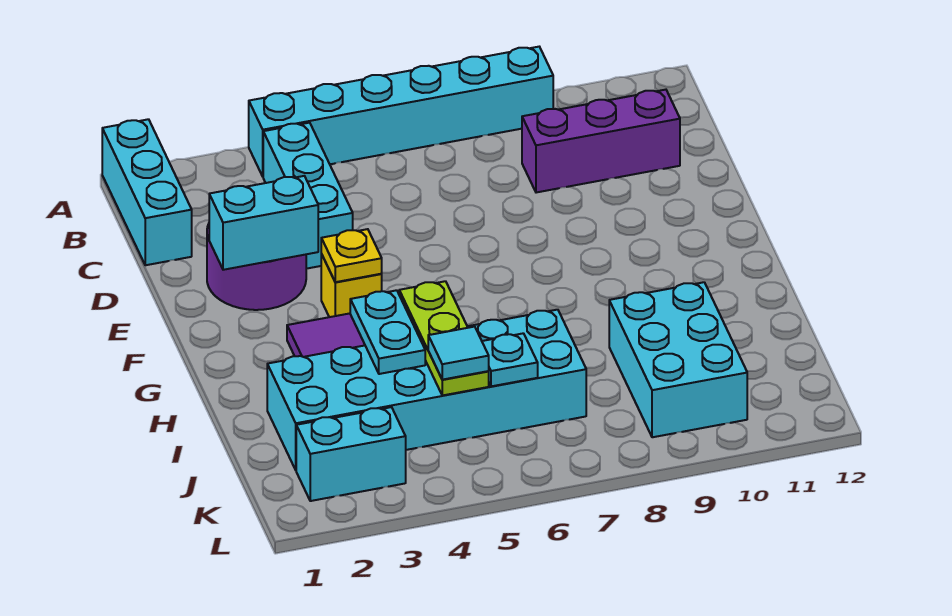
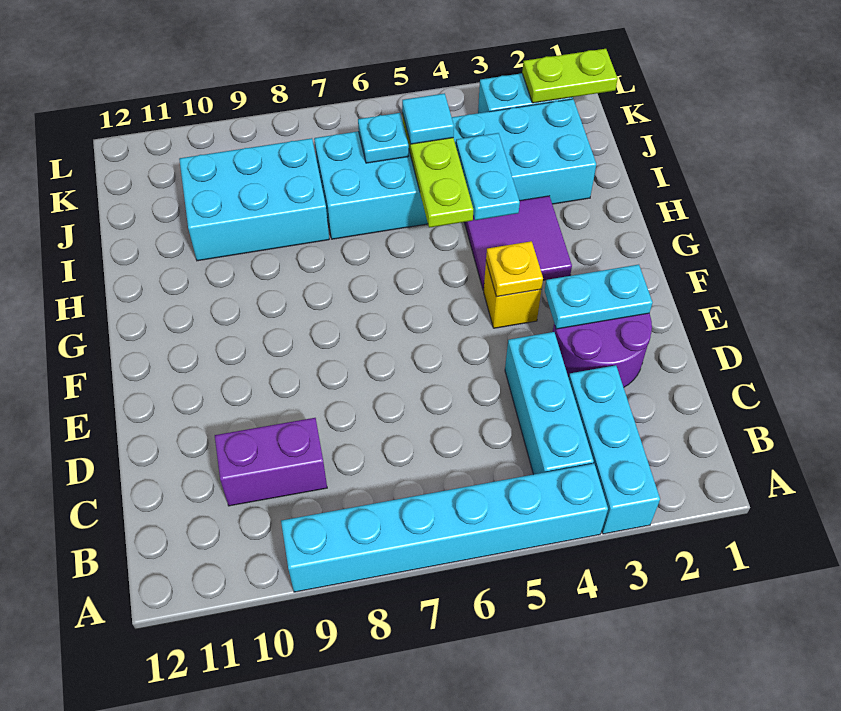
cyan brick A1:C1 level 1 -> cyan brick A3:C3 level 1
purple brick C9:C11 level 1 -> purple brick C9:C10 level 1
cyan brick E2:E3 level 2 -> cyan plate E2:E3 level 2
cyan brick I9:K10 level 1 -> cyan brick I8:J10 level 1
none -> lime plate K1:K2 level 2

